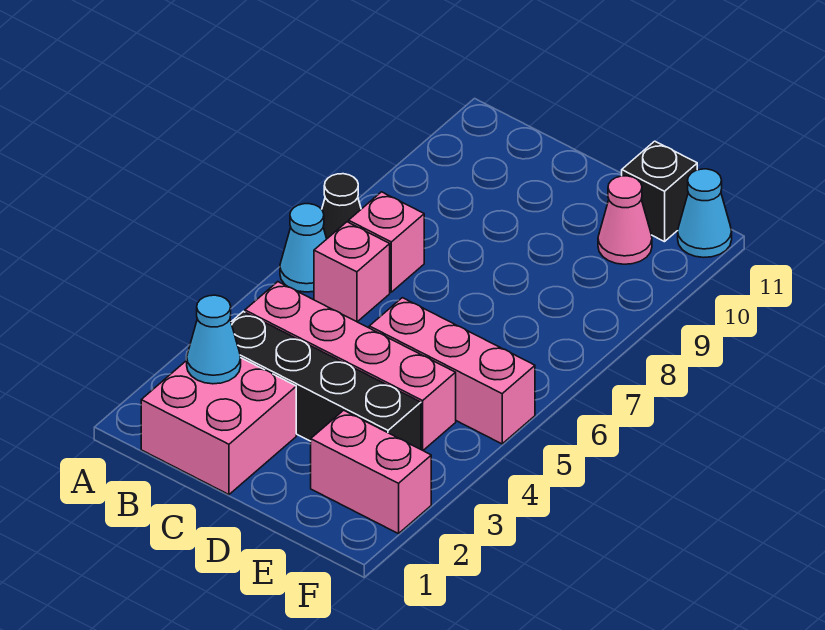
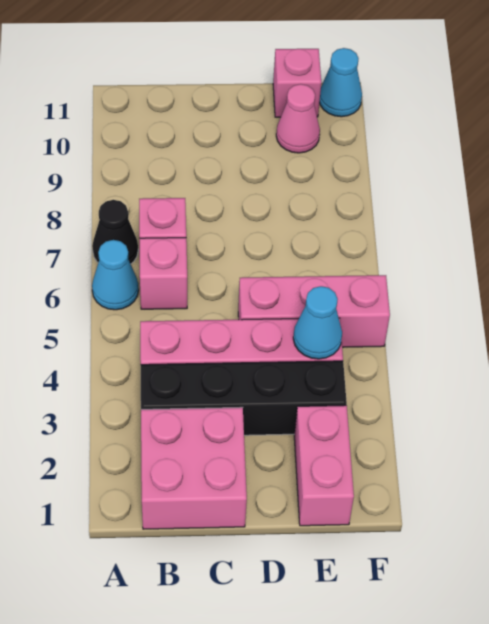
cyan cone B2 level 2 -> cyan cone E4 level 2
pink brick E2:F2 level 1 -> pink brick E1:E2 level 1
black brick E11 level 1 -> pink brick E11 level 1

